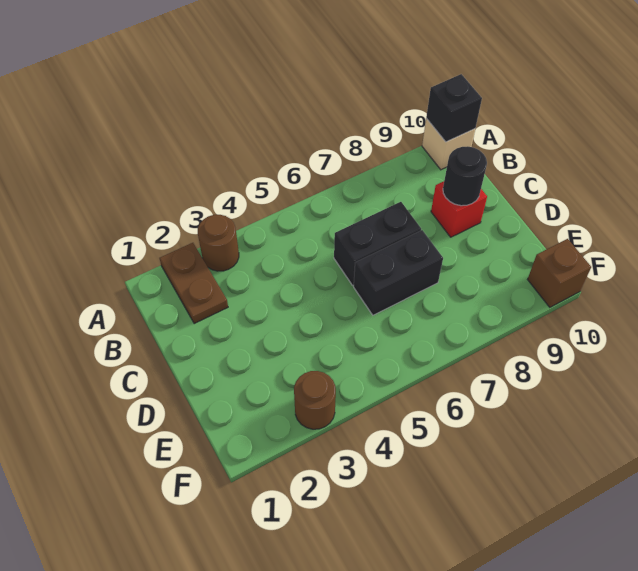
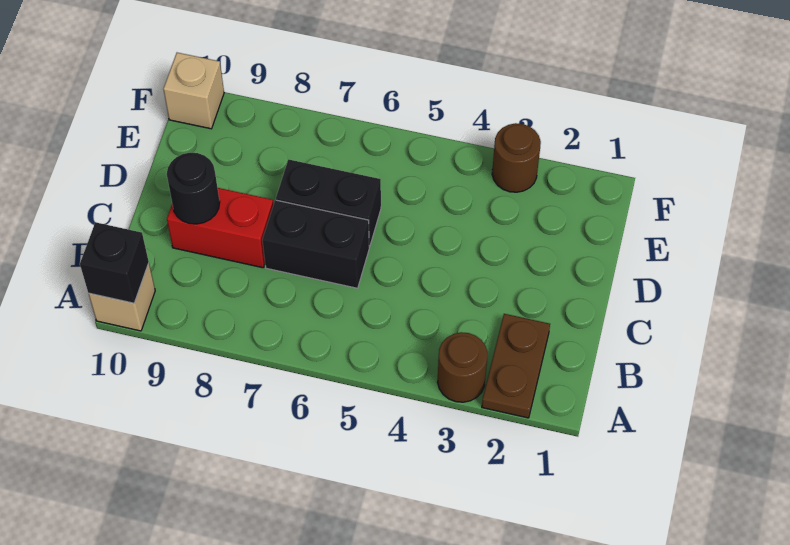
red brick C9 level 1 -> red brick C8:C9 level 1
brown brick F10 level 1 -> tan brick F10 level 1

